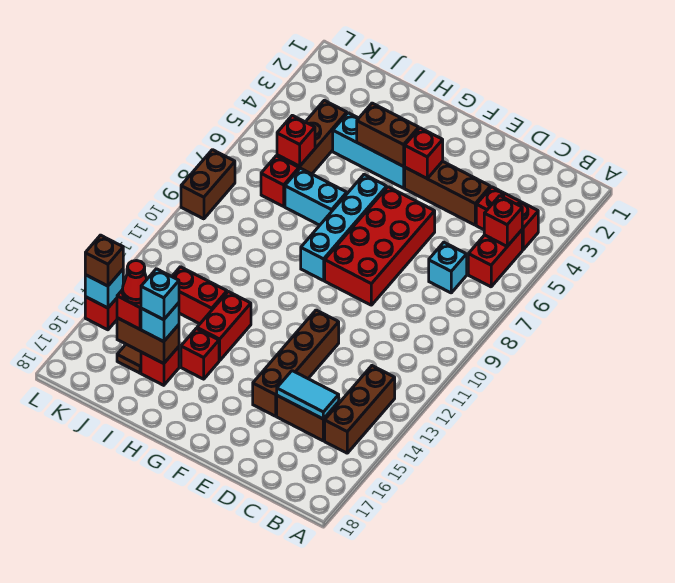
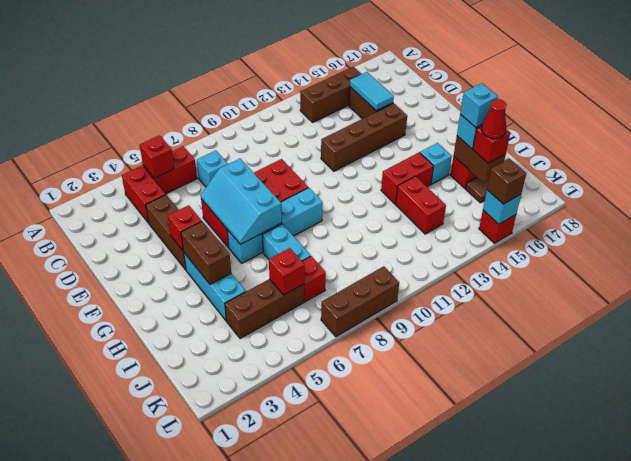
none -> cyan slope E6:G7 level 2 top 7
red brick H15 level 1 -> cyan brick H15 level 1
brown brick L8:L9 level 1 -> brown brick L7:L9 level 1

